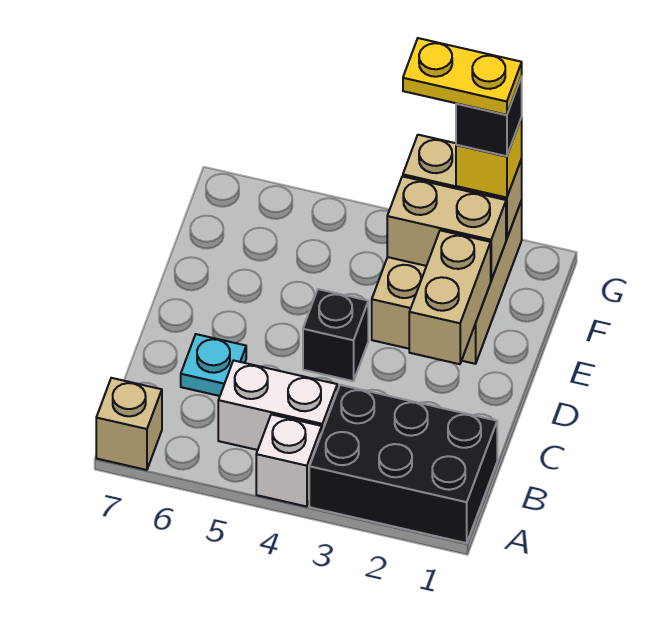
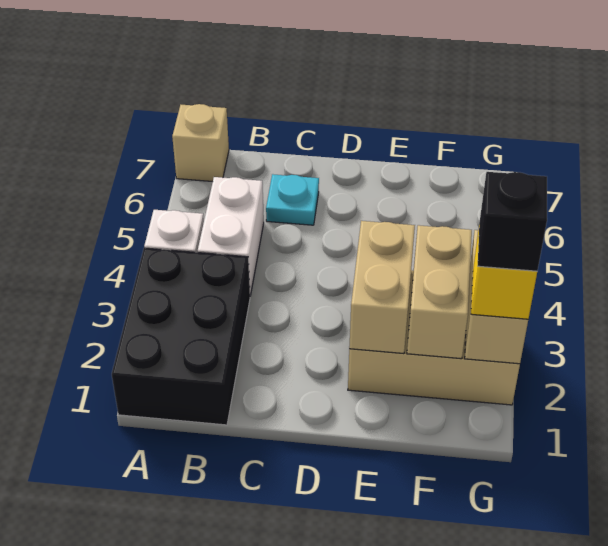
tan brick D2:E2 level 2 -> tan brick E2:E3 level 2
black brick D4 level 1 -> none
yellow plate G2:G3 level 5 -> none

